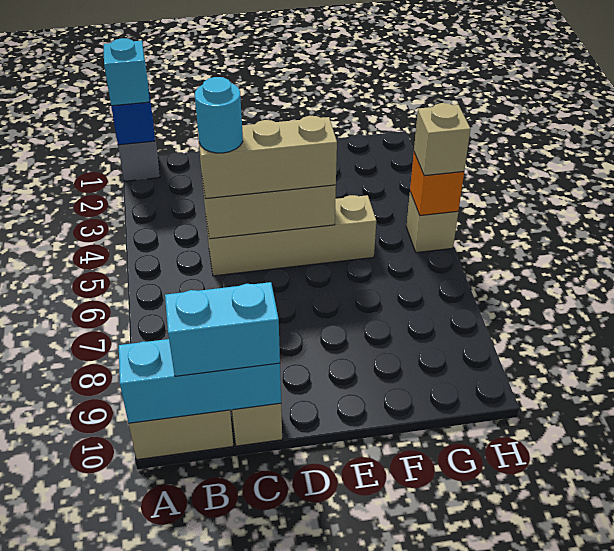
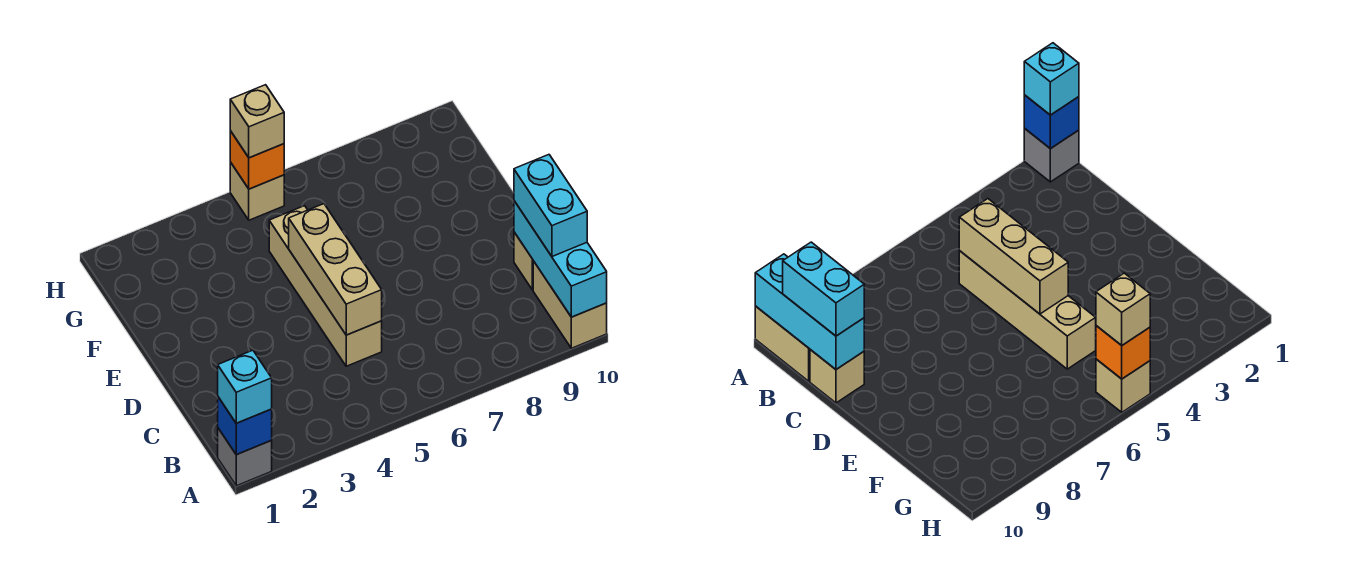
tan brick C5:E5 level 3 -> none
cyan round brick C5 level 4 -> none

